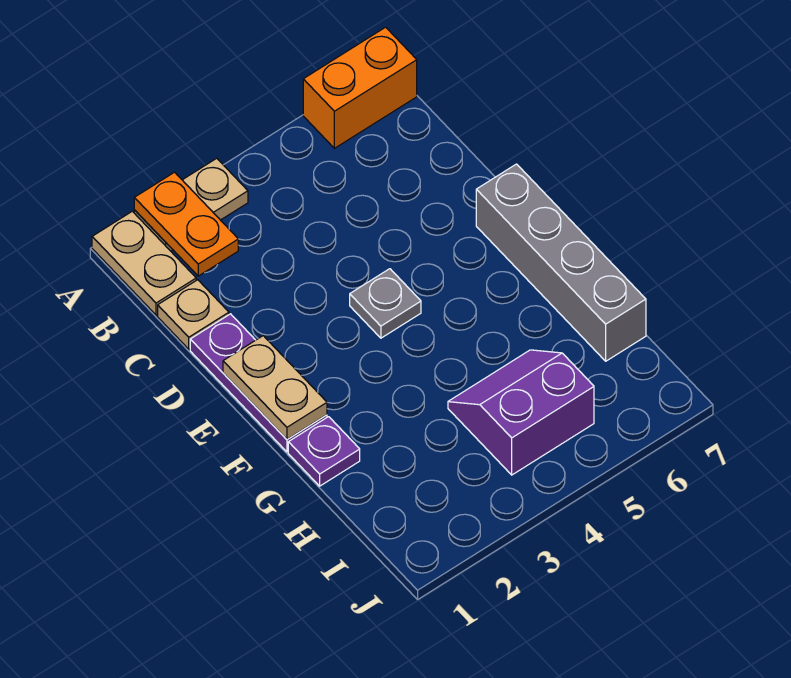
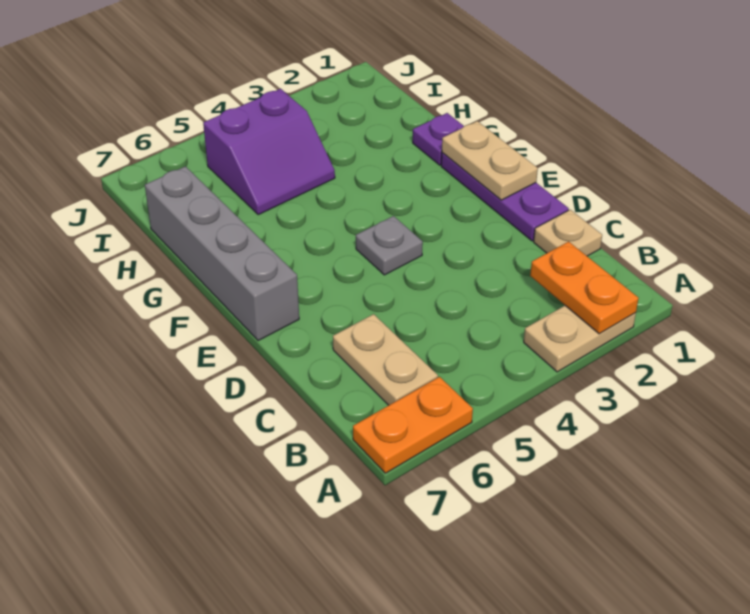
tan plate A1:B1 level 1 -> tan plate B6:C6 level 1
orange brick A6:A7 level 1 -> orange plate A6:A7 level 1

